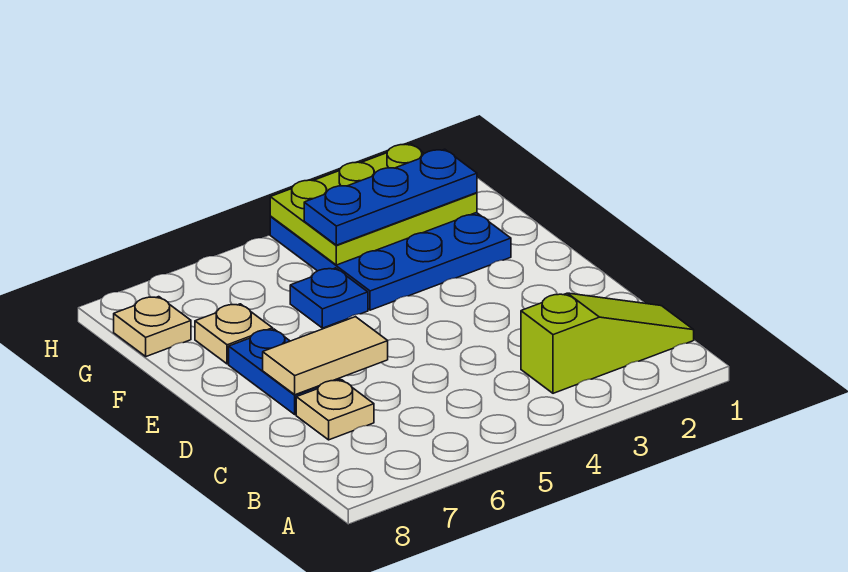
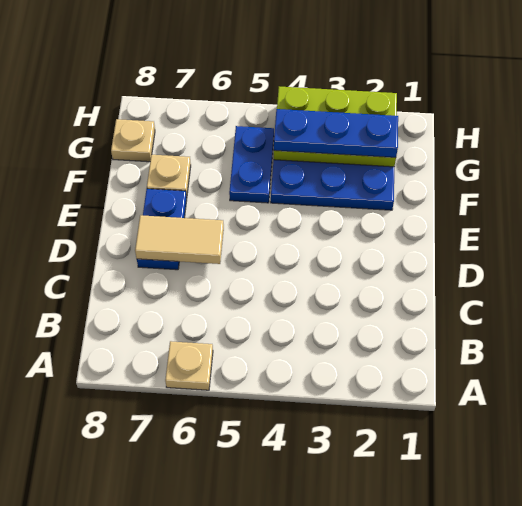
lime slope B1:B3 level 1 top 3 -> none
tan plate C7 level 1 -> tan plate A6 level 1
blue plate F5 level 1 -> blue plate F5:G5 level 1

